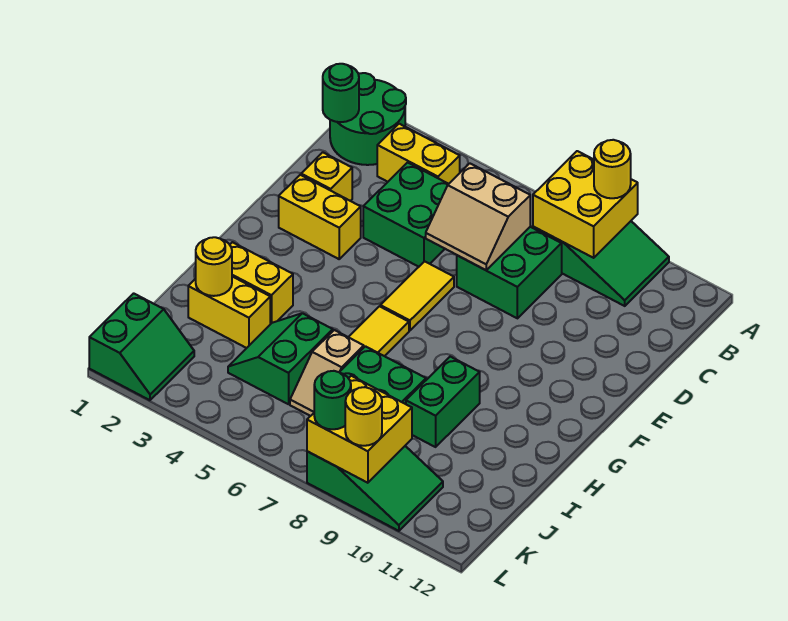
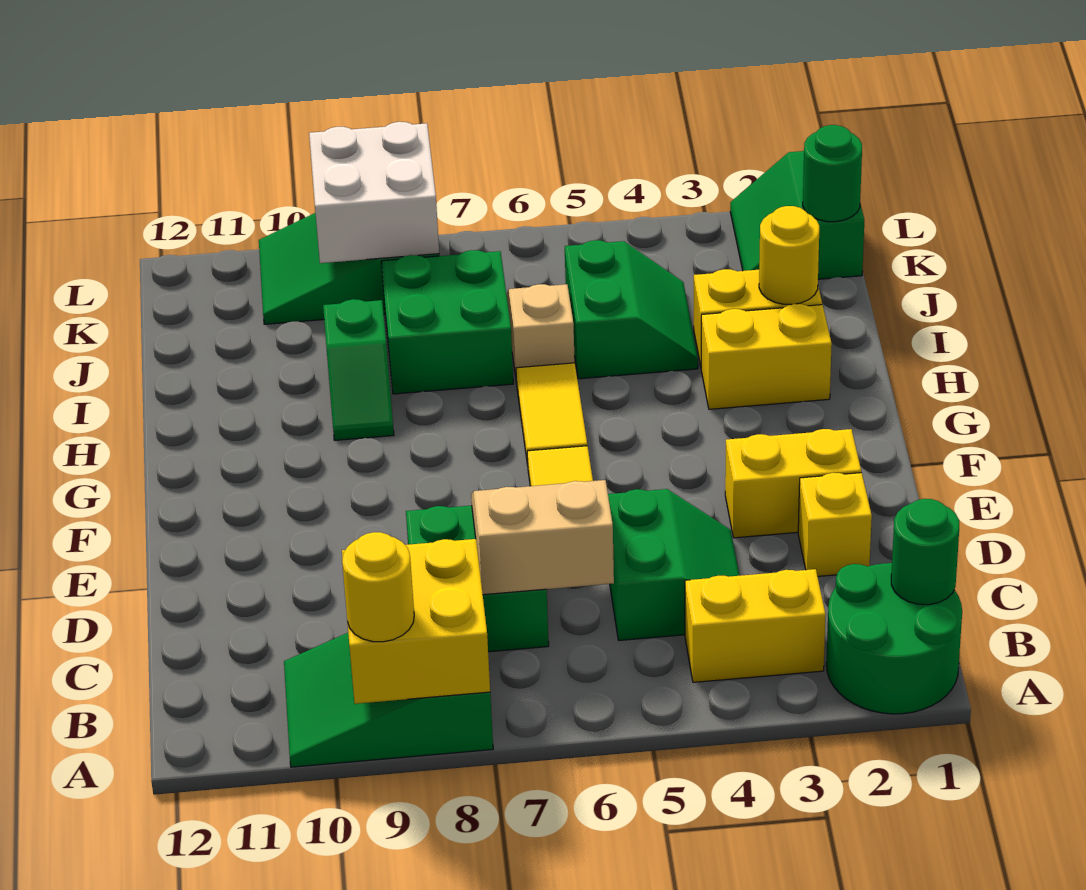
green brick C4:D5 level 1 -> green slope C4:D5 level 1 top 5
green brick H9:I9 level 1 -> green slope H9:I9 level 1 top I
yellow brick K8:L9 level 2 -> white brick K8:L9 level 2
green round brick L8 level 3 -> green round brick K1 level 2
yellow round brick L9 level 3 -> none

